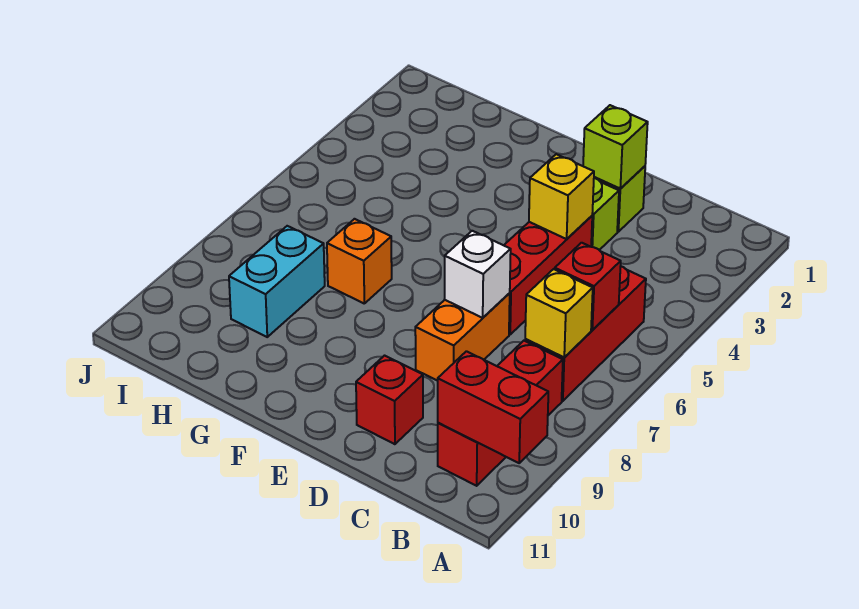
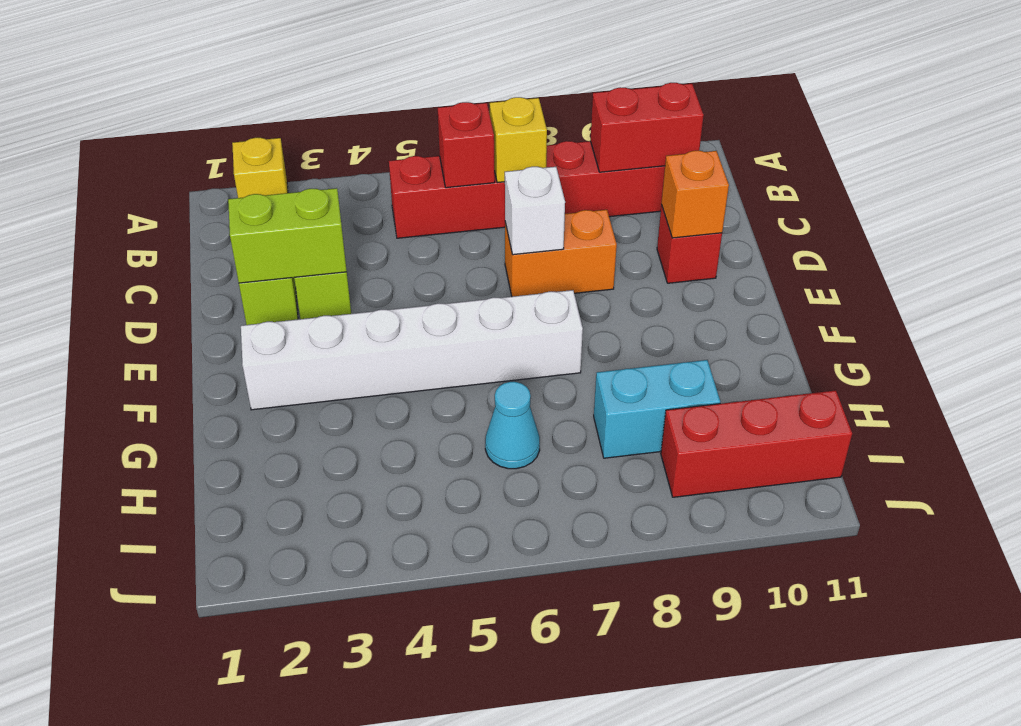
red brick A10:B10 level 2 -> red brick B9:B10 level 2
lime brick D2 level 2 -> lime brick D2:D3 level 2
red brick D4:D6 level 1 -> red brick I9:I11 level 1
yellow brick D4 level 2 -> yellow brick A2 level 1
none -> white brick F2:F7 level 1
orange brick G7 level 1 -> orange brick D10 level 2
none -> cyan cone H6 level 1

